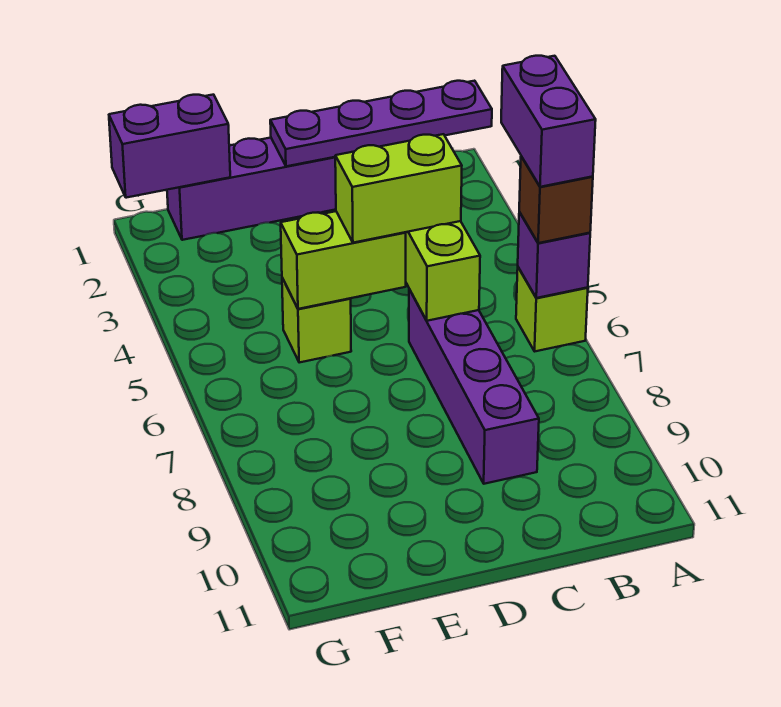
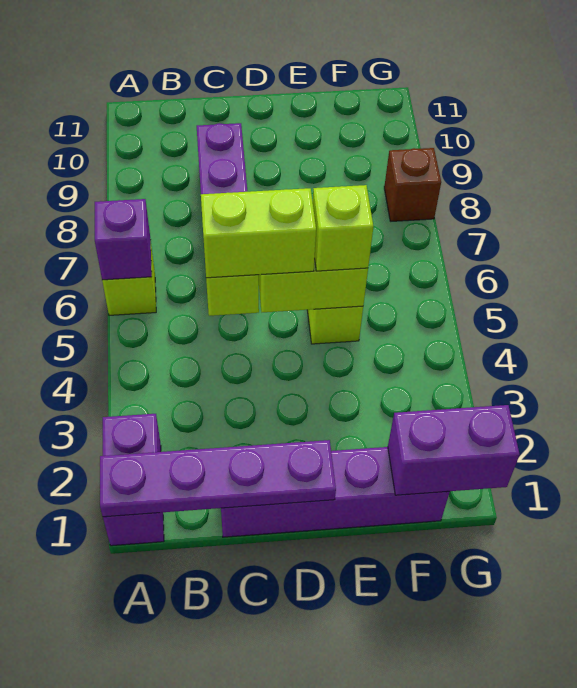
purple brick A5:A6 level 4 -> purple brick A1:A2 level 1
brown brick A6 level 3 -> brown brick G8 level 1
none -> lime brick E5 level 3

